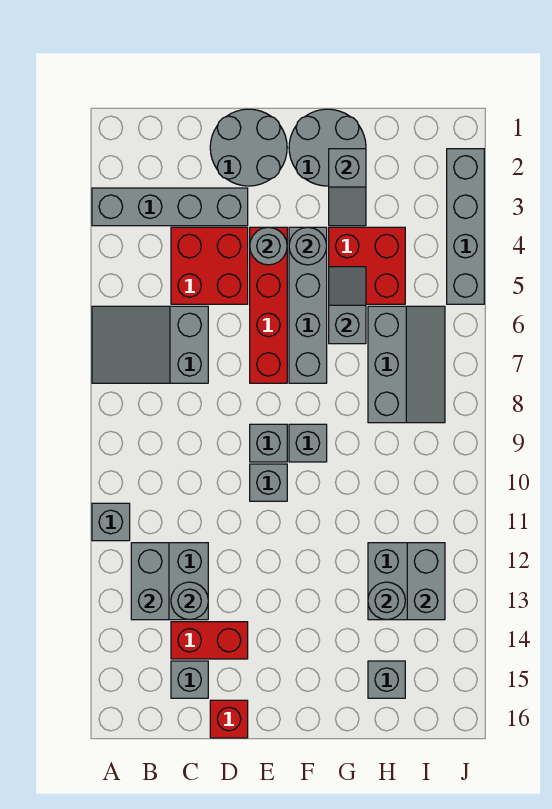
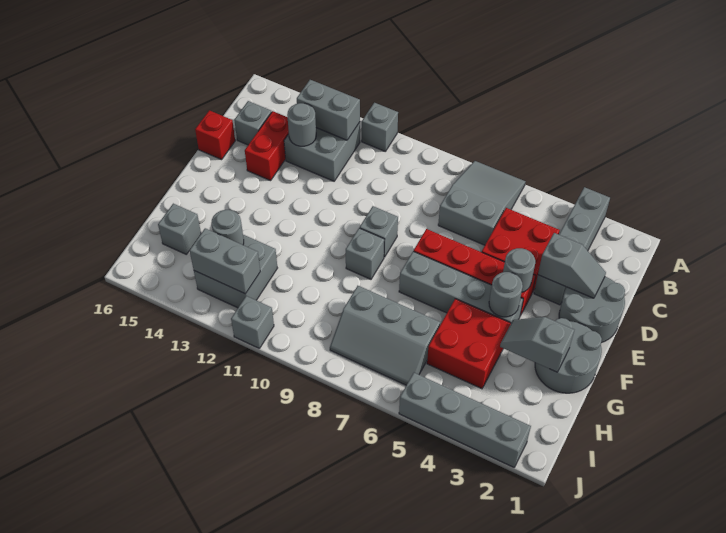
grey brick E10 level 1 -> grey brick J11 level 1
grey slope G5:G6 level 2 top 6 -> grey slope D2:D3 level 2 top 3

